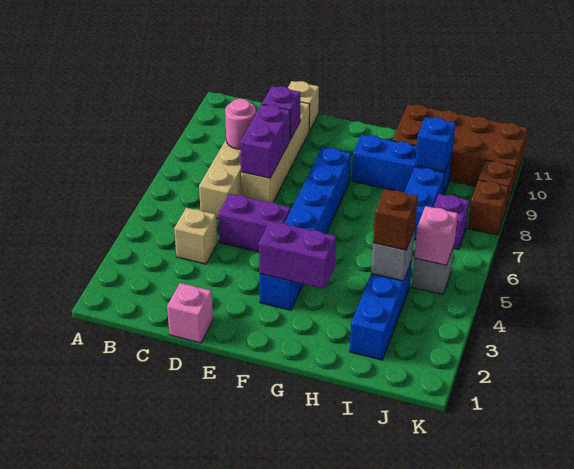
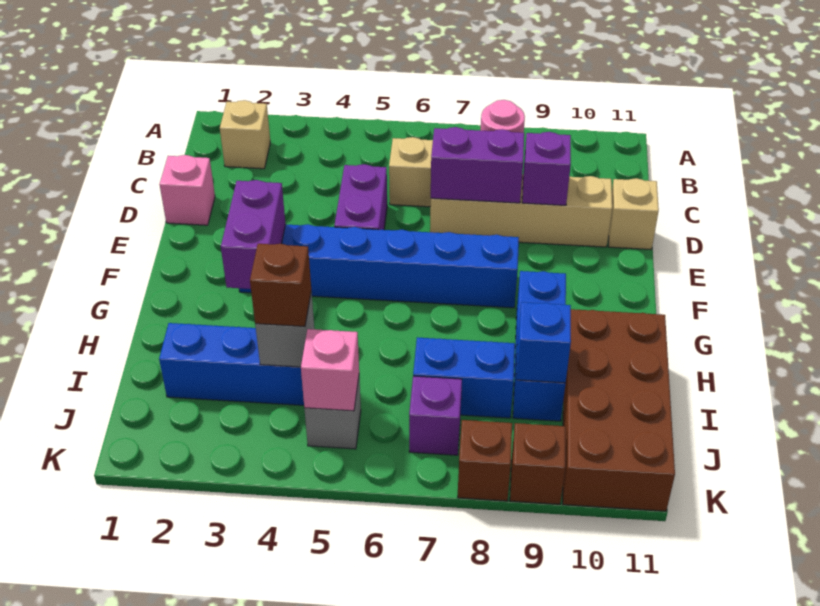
tan brick C4 level 1 -> tan brick B2 level 1

